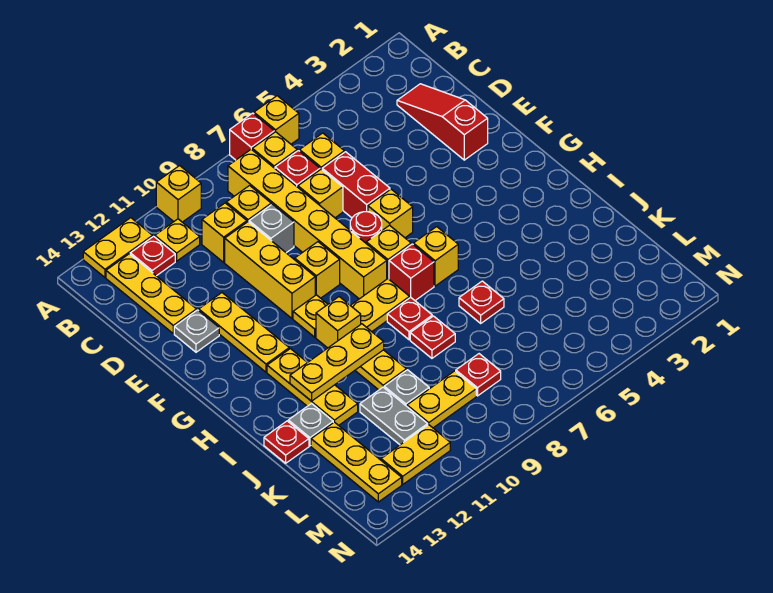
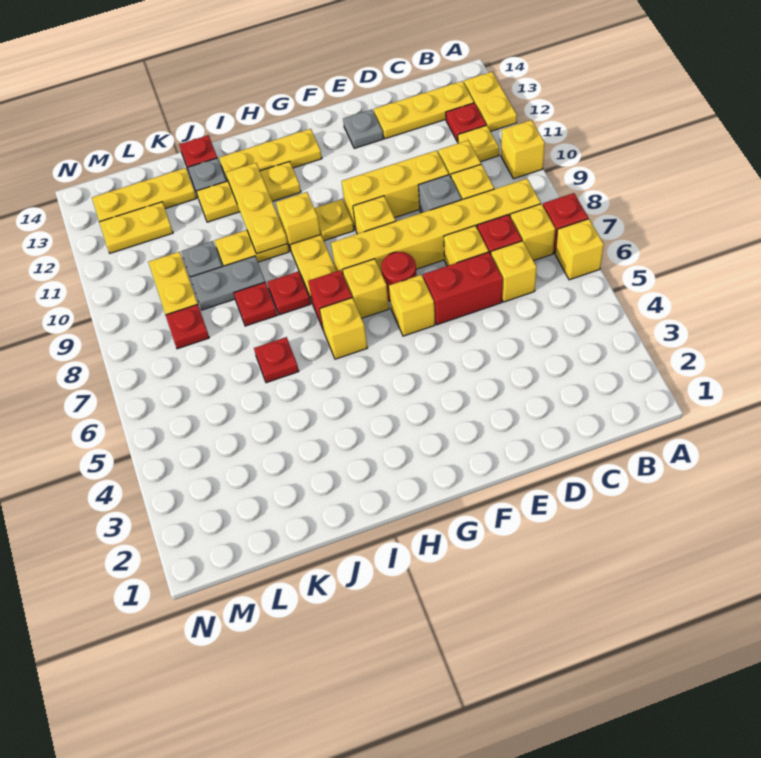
red slope C2:E2 level 1 top E -> none
yellow plate E12:G12 level 1 -> yellow plate G13:I13 level 1
grey plate K11:L11 level 1 -> grey plate J9:K9 level 1
yellow plate M11:M12 level 1 -> yellow plate L12:M12 level 1

